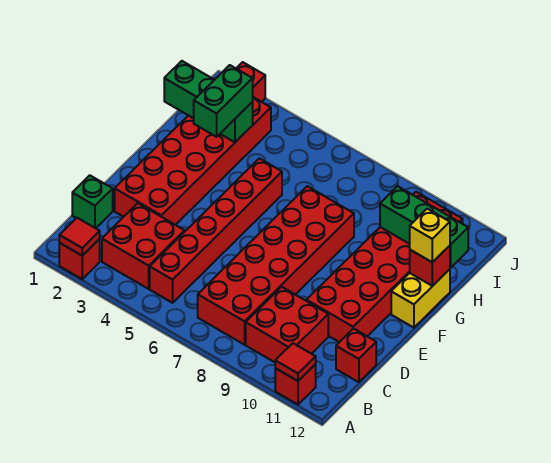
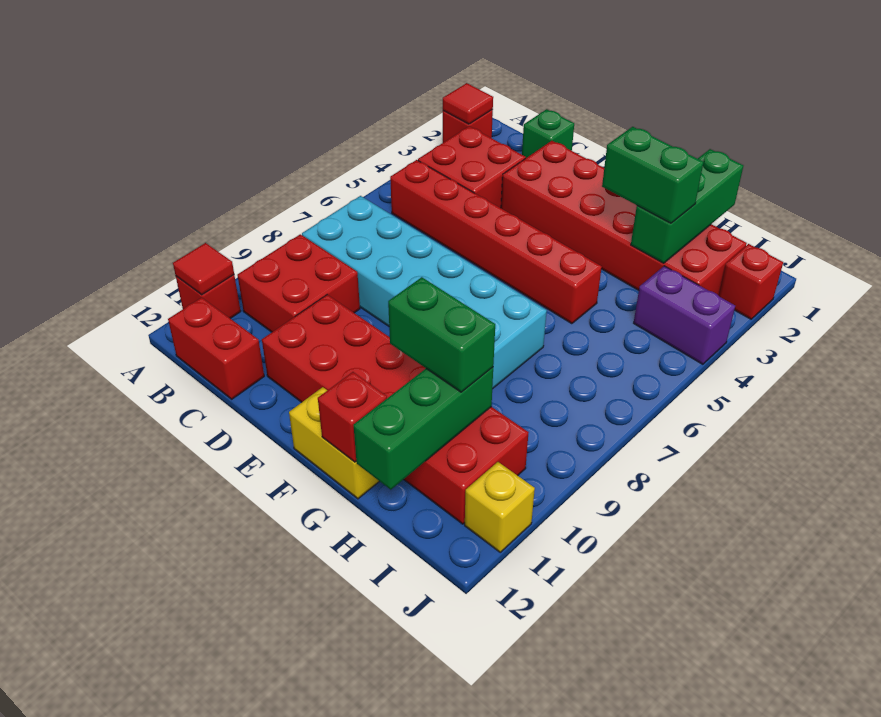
red brick B7:G8 level 1 -> cyan brick B7:G8 level 1
red brick C12 level 1 -> red brick B12:C12 level 1
none -> green brick G10:H10 level 3
yellow brick G12 level 3 -> yellow brick J11 level 1
none -> purple brick I4:J4 level 1

